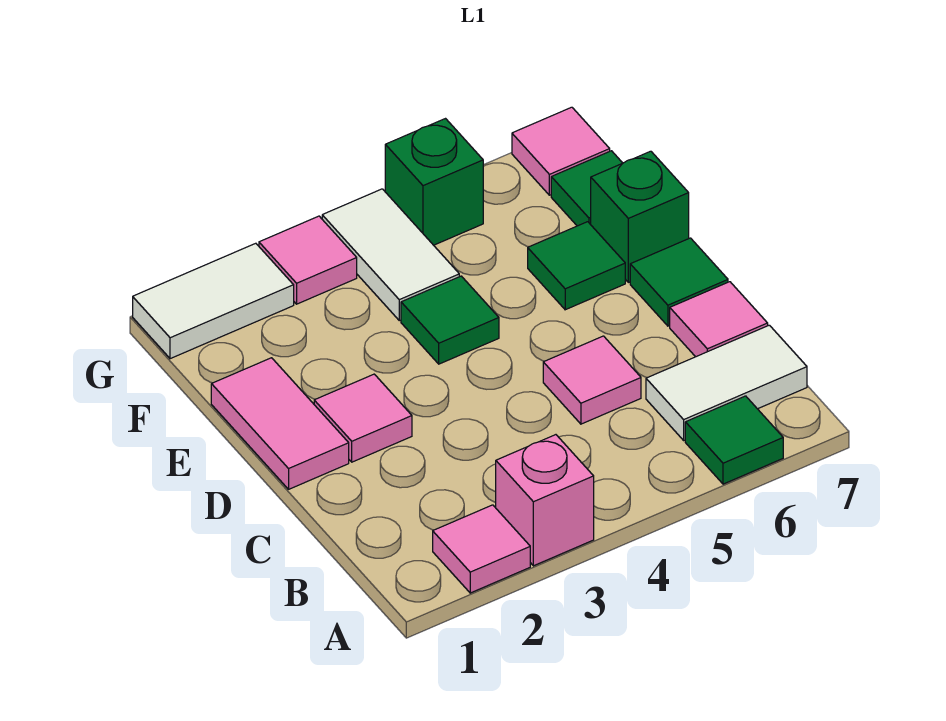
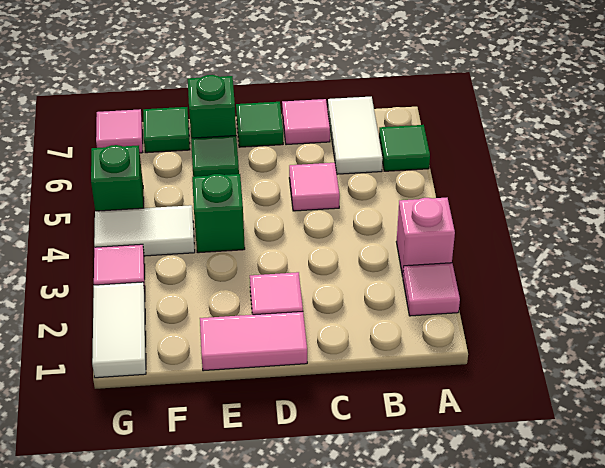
green tile E4 level 1 -> green brick E4 level 1

